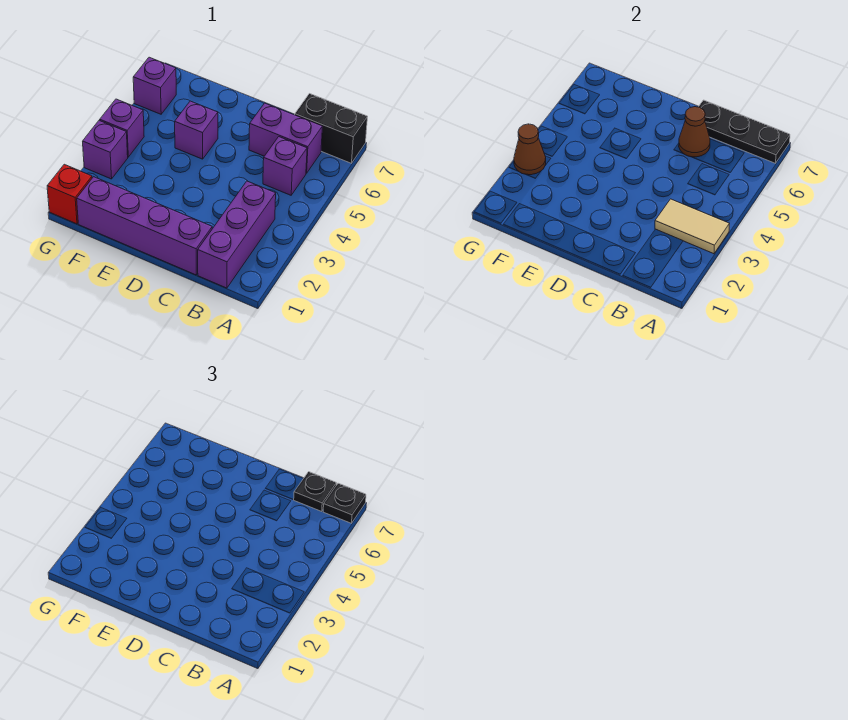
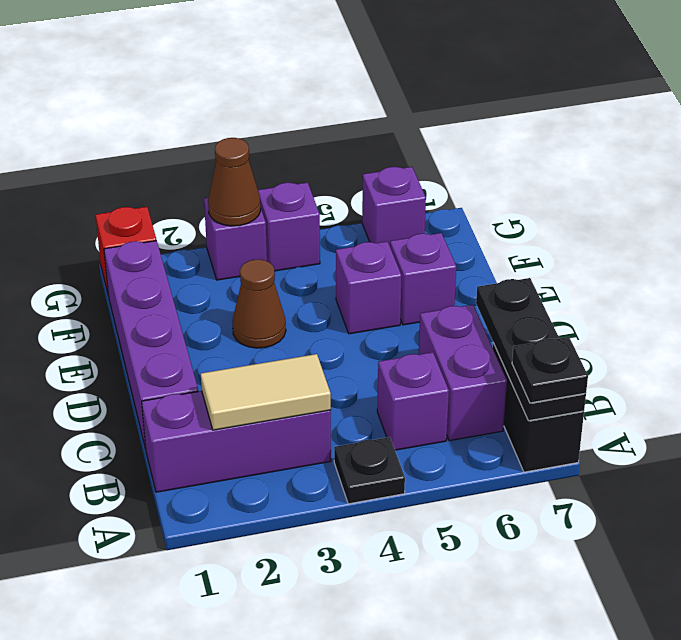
tan tile A3:B3 level 2 -> tan tile B2:B3 level 2
black plate B7 level 3 -> black plate A4 level 1
brown cone C6 level 2 -> brown cone E3 level 1
none -> purple brick E6 level 1

